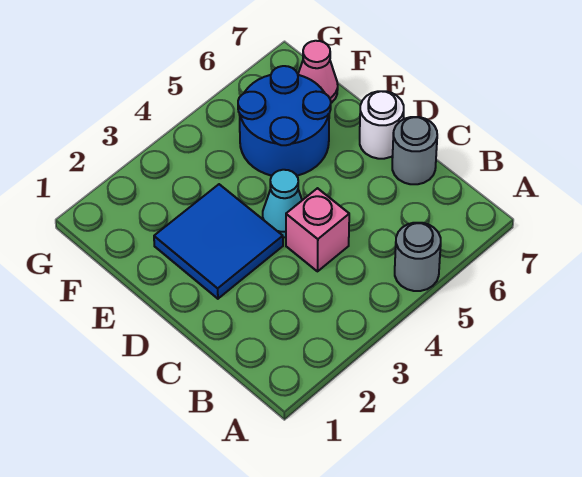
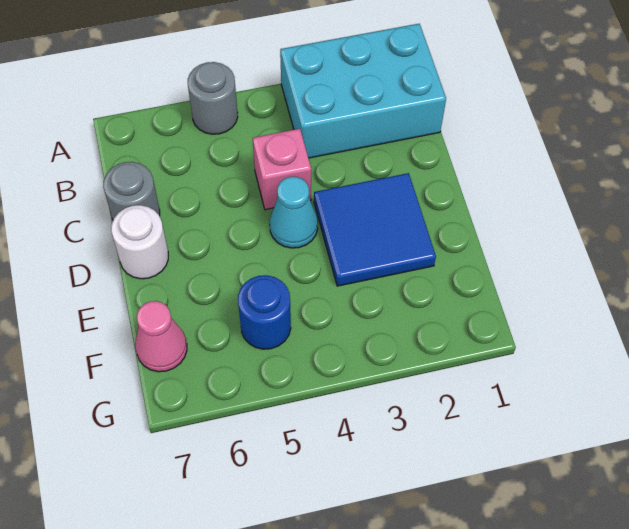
none -> cyan brick A1:B3 level 1
blue round brick E5:F6 level 1 -> blue round brick F5 level 1

